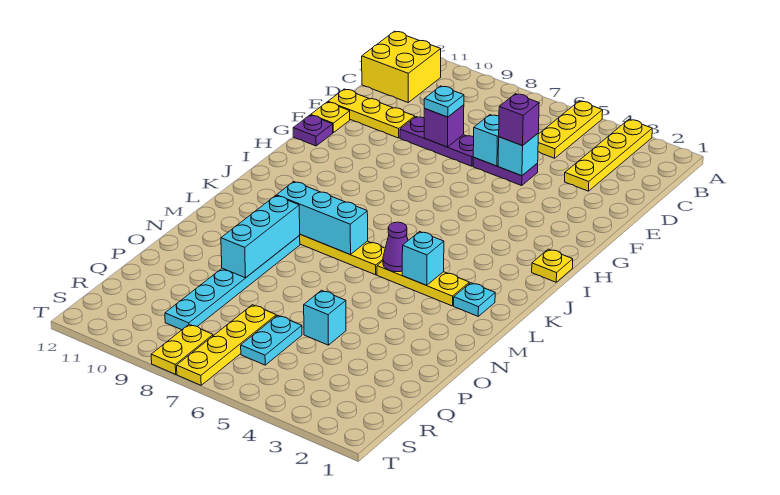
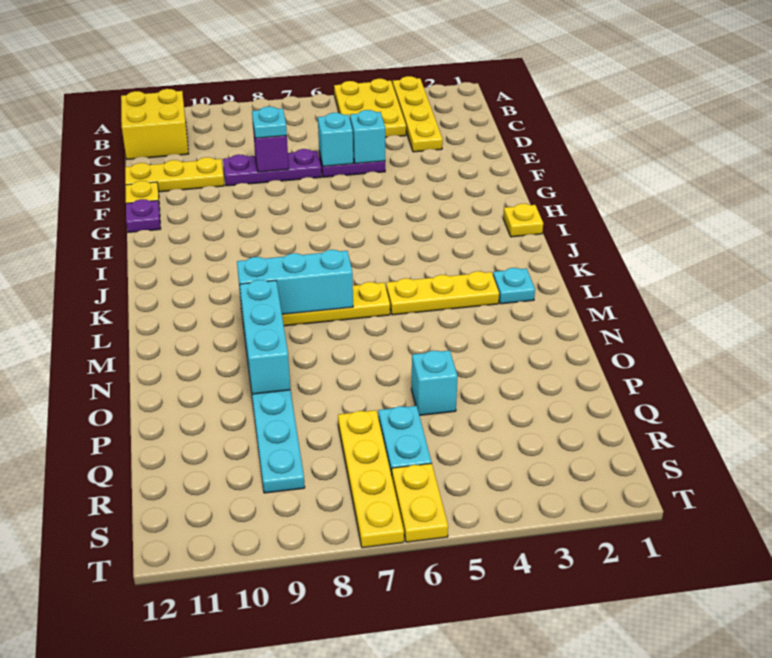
yellow plate A5:C5 level 1 -> yellow plate A4:C5 level 1
purple brick E5 level 3 -> none
cyan brick L4 level 2 -> none
purple cone L5 level 2 -> none
yellow plate S8:T8 level 1 -> yellow plate S6:T6 level 1

